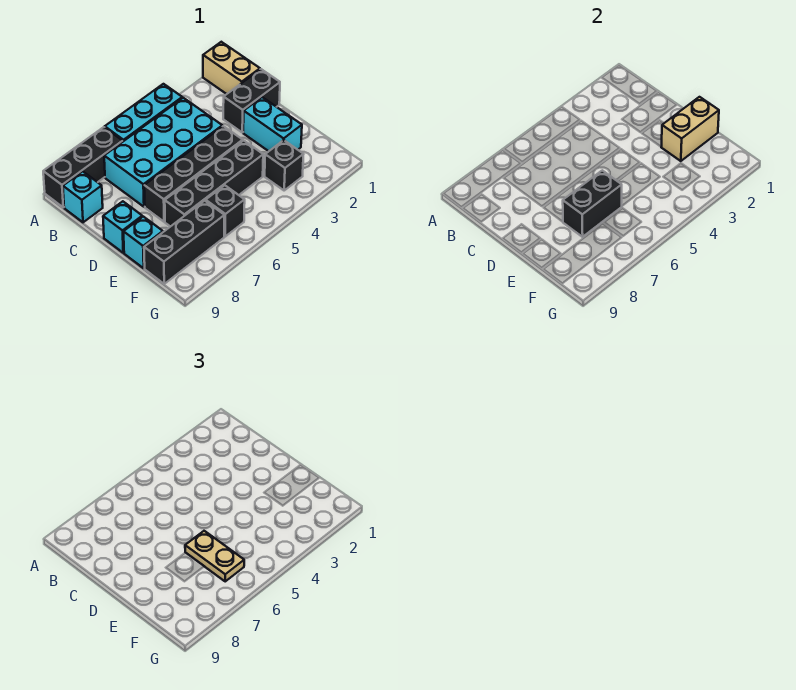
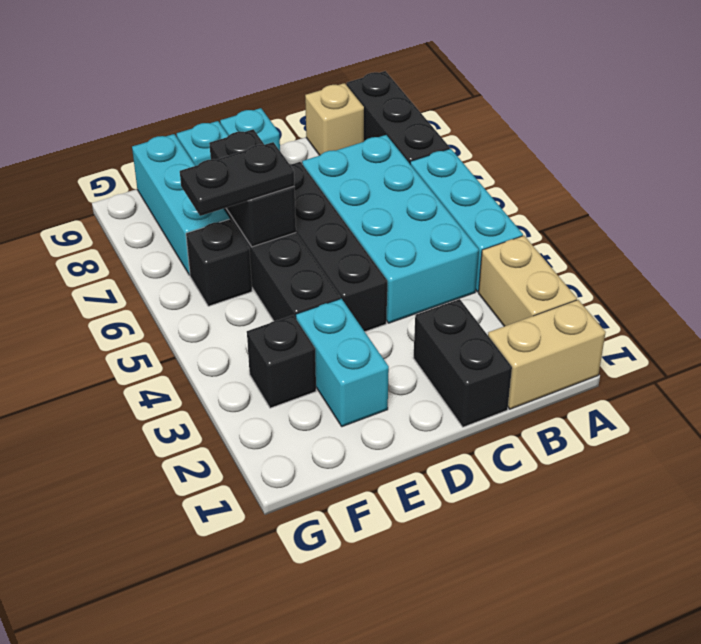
cyan brick B9 level 1 -> tan brick B9 level 1
cyan brick D2:E2 level 1 -> cyan brick E2:E3 level 1
tan brick E1:E2 level 2 -> tan brick A2:A3 level 1
tan plate E6:F6 level 3 -> black plate E6:F6 level 3
black brick F7:F9 level 1 -> cyan brick F7:F9 level 1

